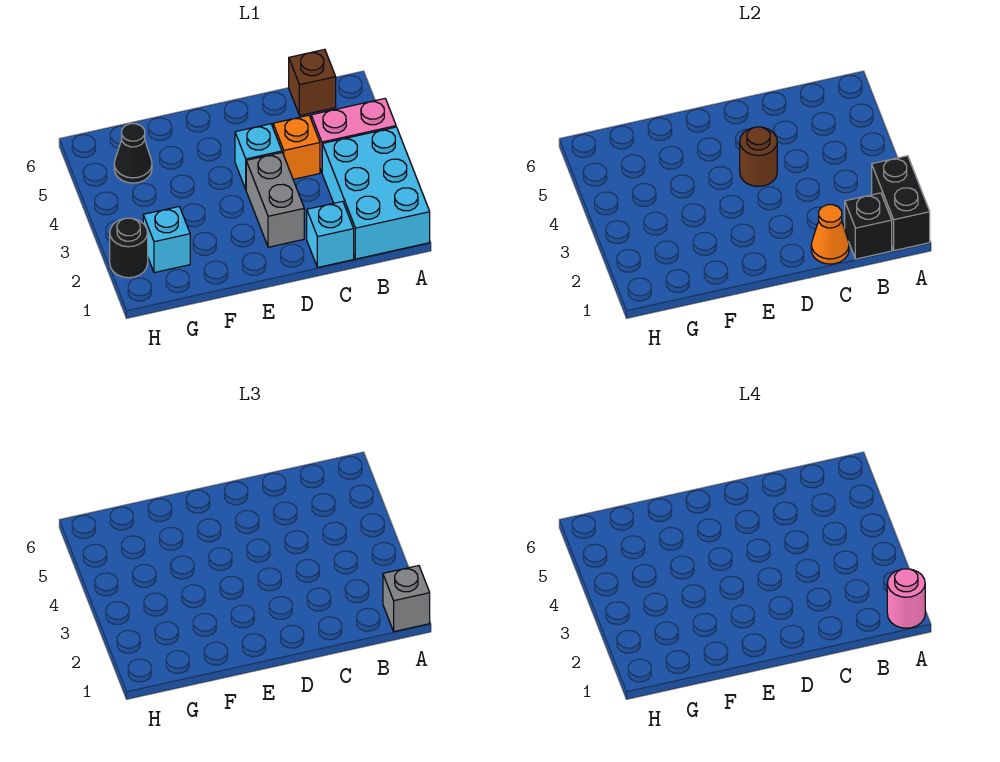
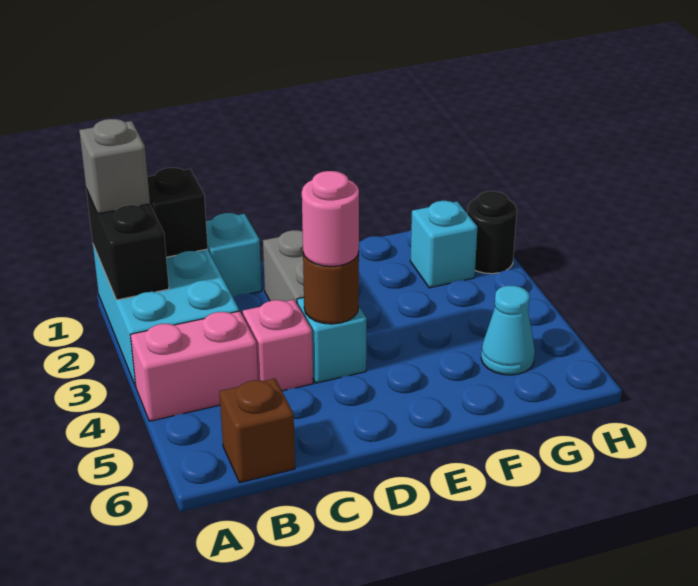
pink round brick A1 level 4 -> pink round brick D4 level 3
orange cone C1 level 2 -> none
orange brick C4 level 1 -> pink brick C4 level 1
black cone G5 level 1 -> cyan cone G5 level 1

